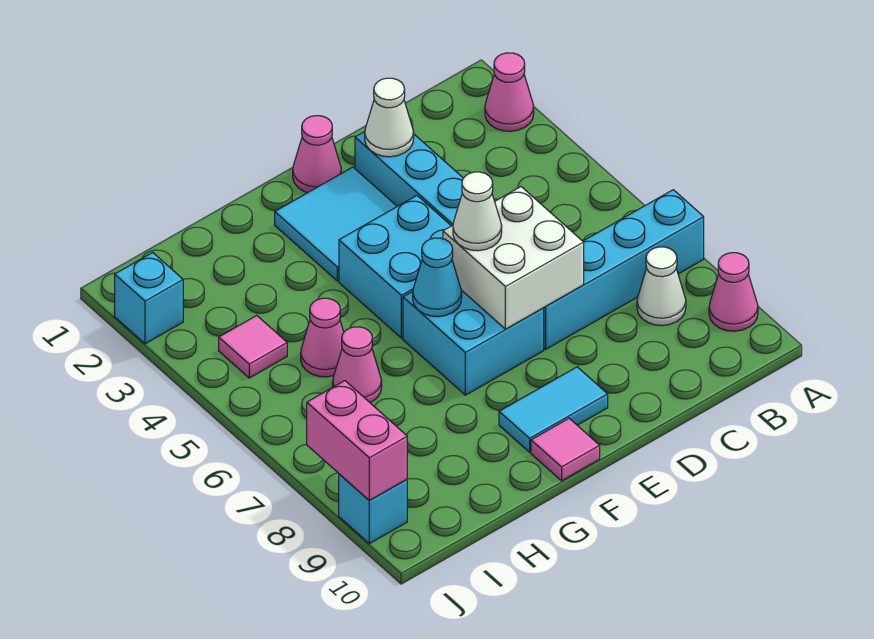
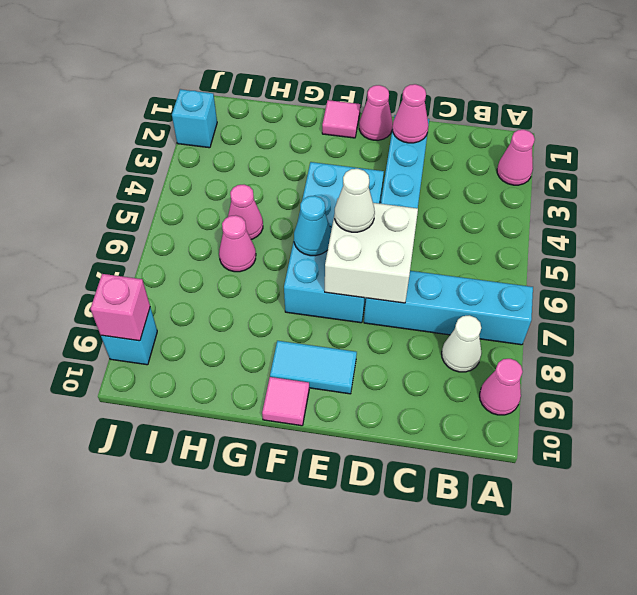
white cone D2 level 2 -> pink cone D2 level 2
cyan tile E2:F3 level 1 -> none
pink tile I4 level 1 -> pink tile F1 level 1
pink brick J8:J9 level 2 -> pink brick J9 level 2

